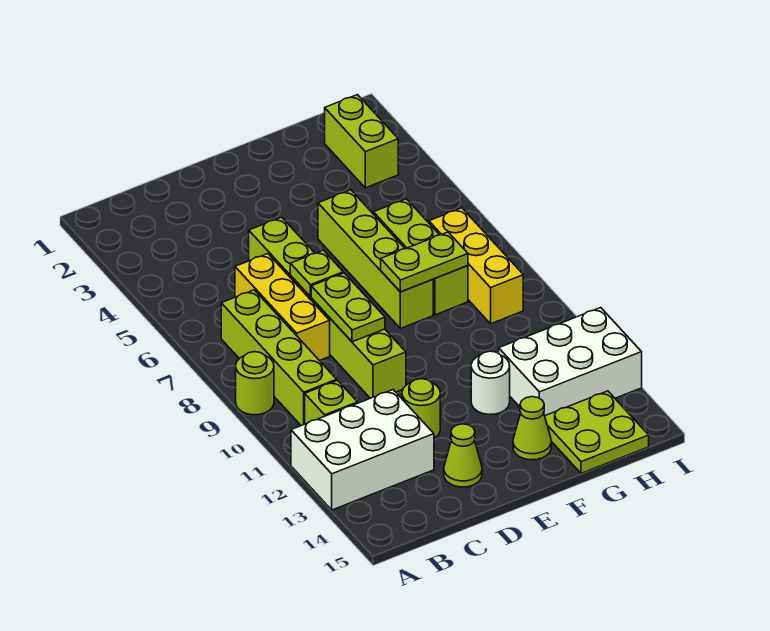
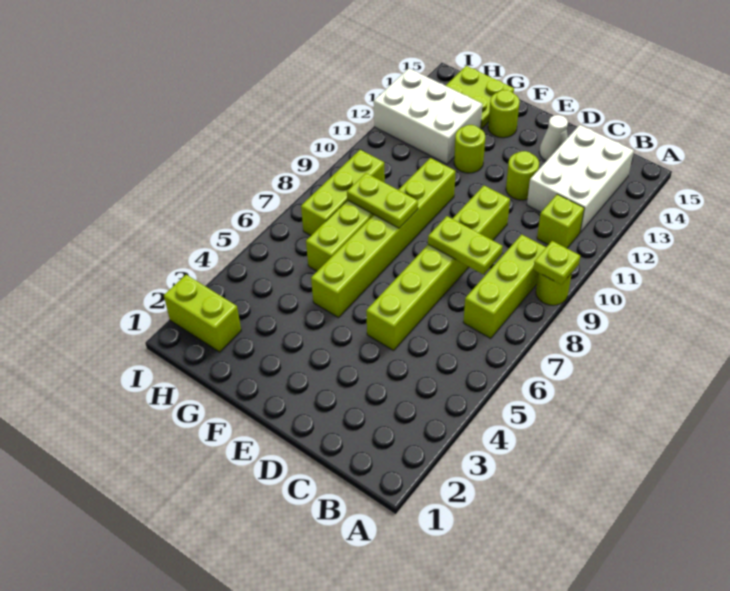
white brick A12:C13 level 1 -> white brick B12:C14 level 1
lime brick B7:B10 level 1 -> lime brick B7:B9 level 1
yellow brick C6:C8 level 1 -> none
lime plate D7 level 2 -> lime plate A9 level 2
lime plate D8:D9 level 2 -> lime plate C8:D8 level 2
lime cone D14 level 1 -> white cone D14 level 1
lime brick F5:F8 level 1 -> lime brick F5:F10 level 1
white round brick F12 level 1 -> lime round brick F12 level 1
lime cone F14 level 1 -> lime round brick F14 level 1
lime brick H2:H3 level 1 -> lime brick H2:I2 level 1
yellow brick H7:H9 level 1 -> lime brick H7:H9 level 1

